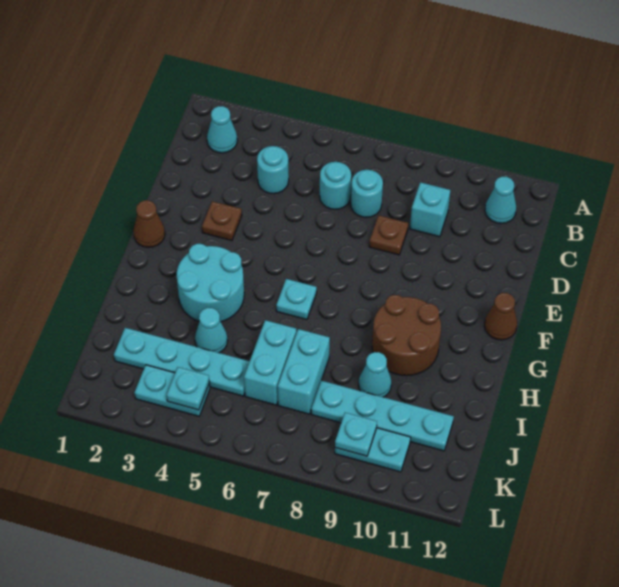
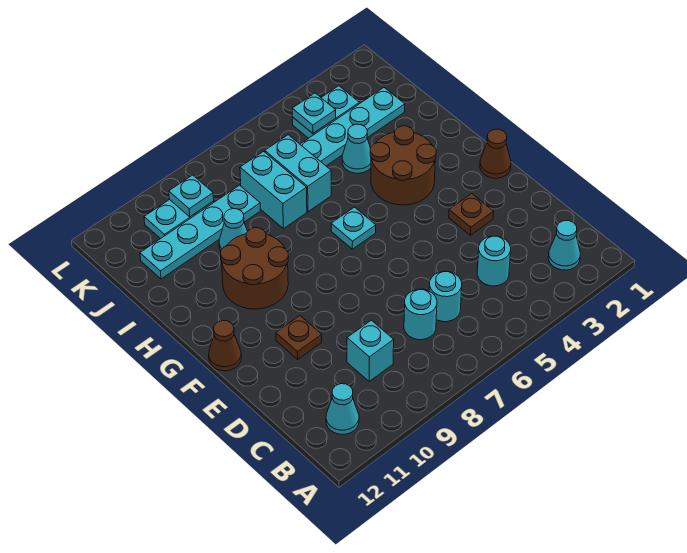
brown plate D8 level 1 -> brown plate E10 level 1
cyan round brick G3:H4 level 1 -> brown round brick G3:H4 level 1

